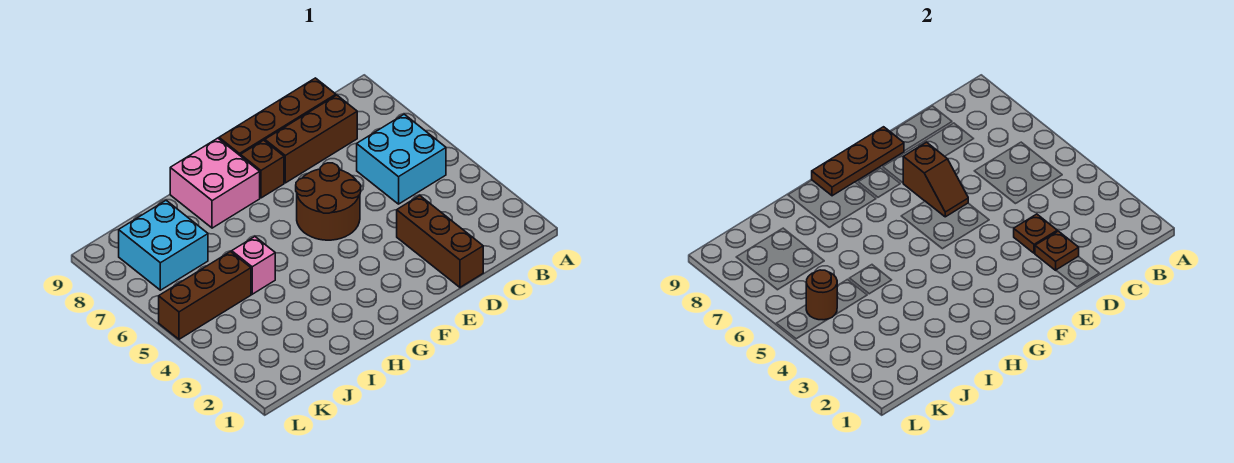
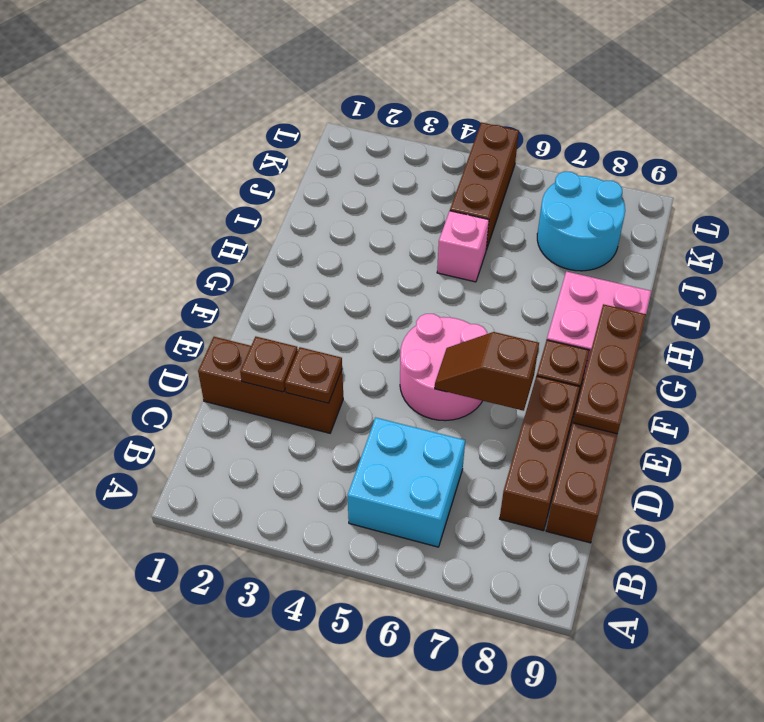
brown round brick E5:F6 level 1 -> pink round brick E5:F6 level 1
cyan brick J7:K8 level 1 -> cyan round brick J7:K8 level 1
brown round brick K5 level 2 -> none

